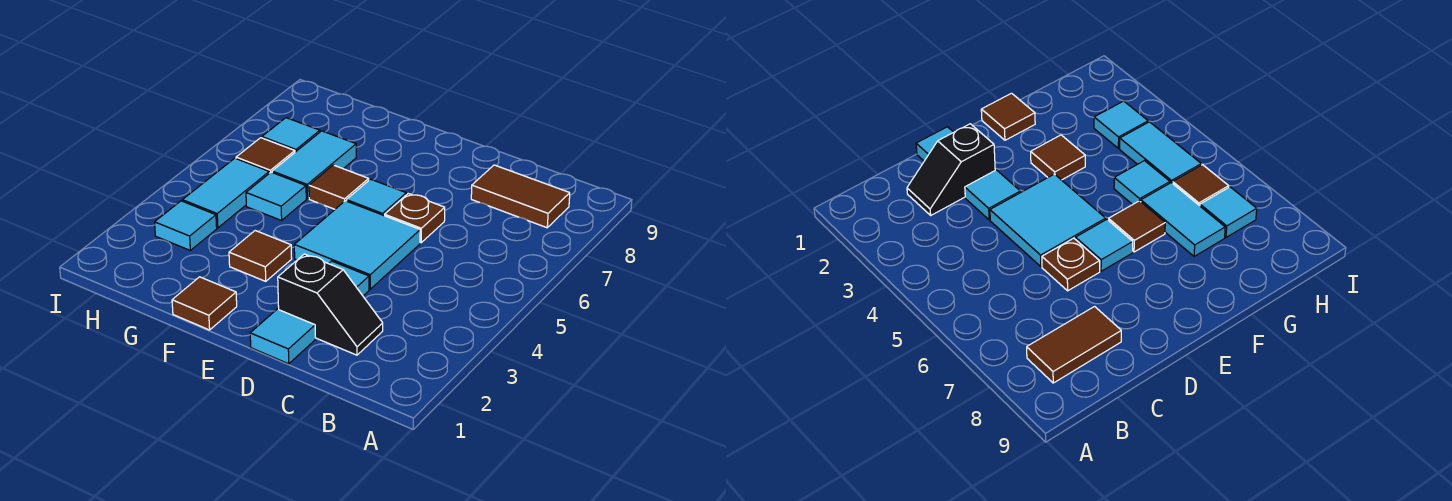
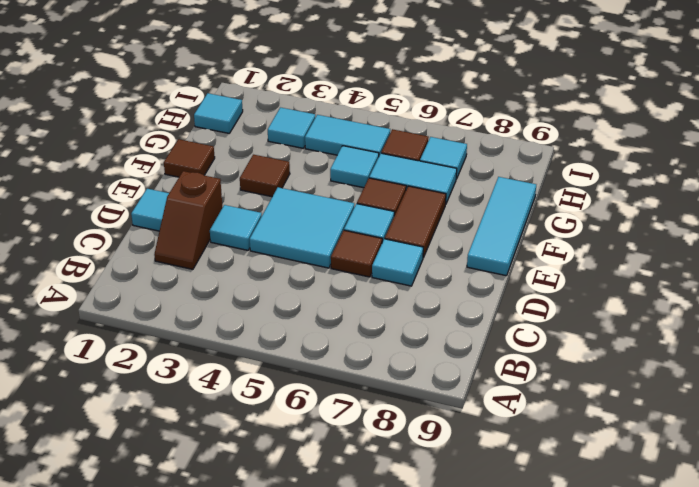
brown tile B8:C8 level 1 -> brown tile E7:F7 level 1
black slope C2:D2 level 1 top D -> brown slope C2:D2 level 1 top D
brown plate D6 level 1 -> brown tile D6 level 1
none -> cyan tile D7 level 1
none -> cyan tile E9:G9 level 1
none -> cyan tile H1 level 1

